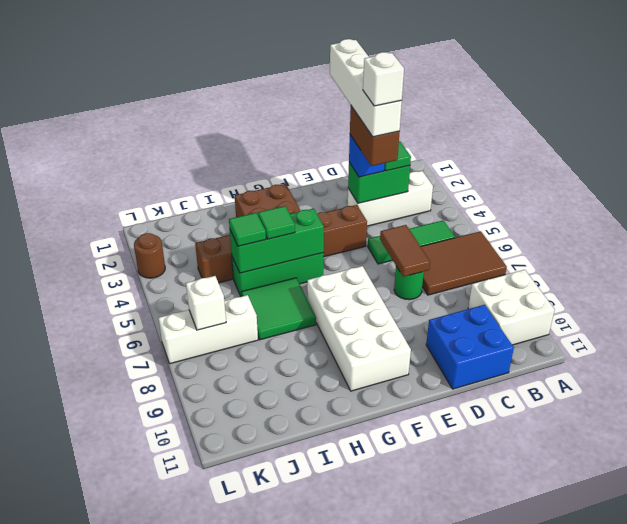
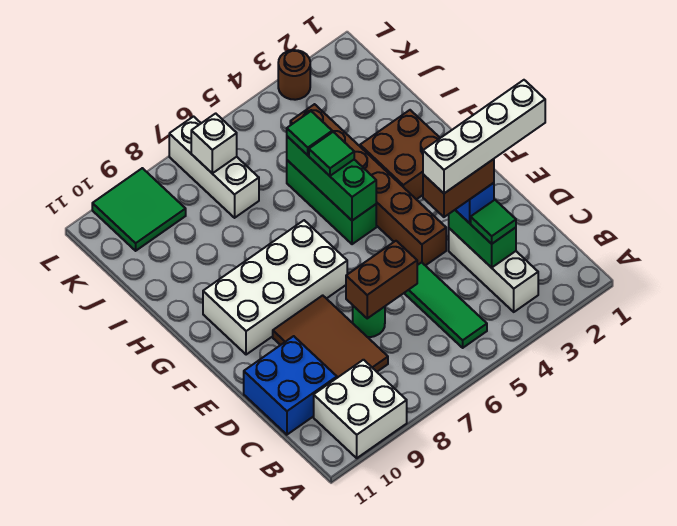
brown tile A6:C7 level 1 -> brown tile C8:E9 level 1
white brick D4 level 6 -> none
brown tile D6:D7 level 2 -> brown brick D6:D7 level 2
green tile H6:I7 level 1 -> green tile K9:L10 level 1

